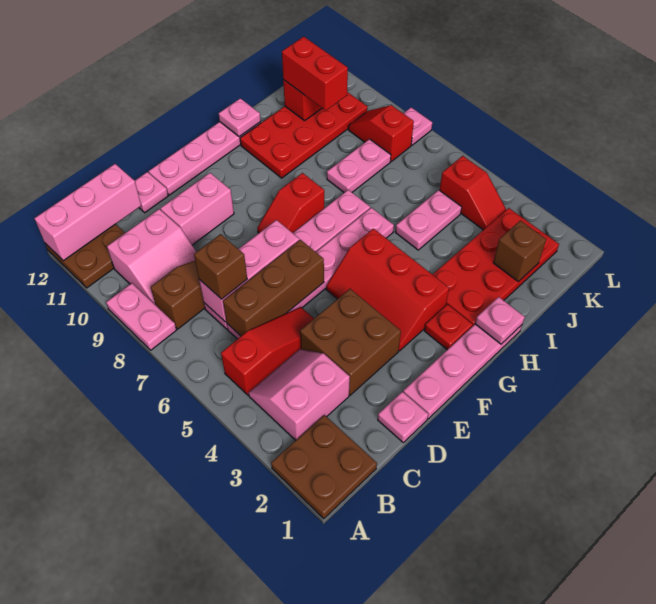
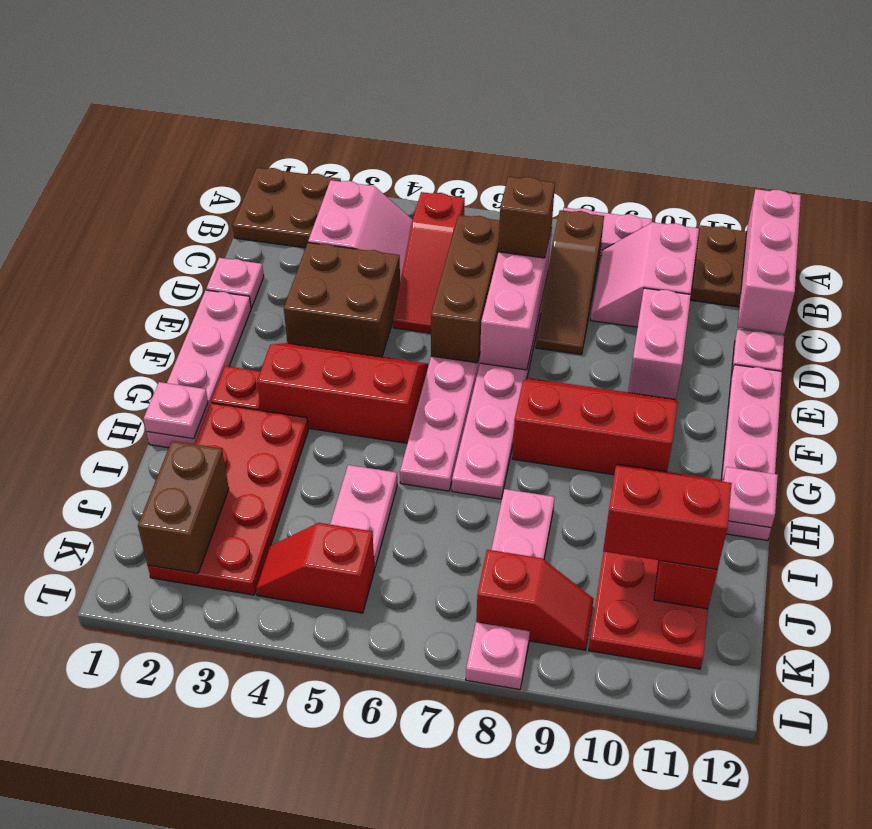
red slope F8:G8 level 1 top G -> red slope F8:G10 level 1 top G
brown brick J2 level 2 -> brown brick J2:K2 level 2

